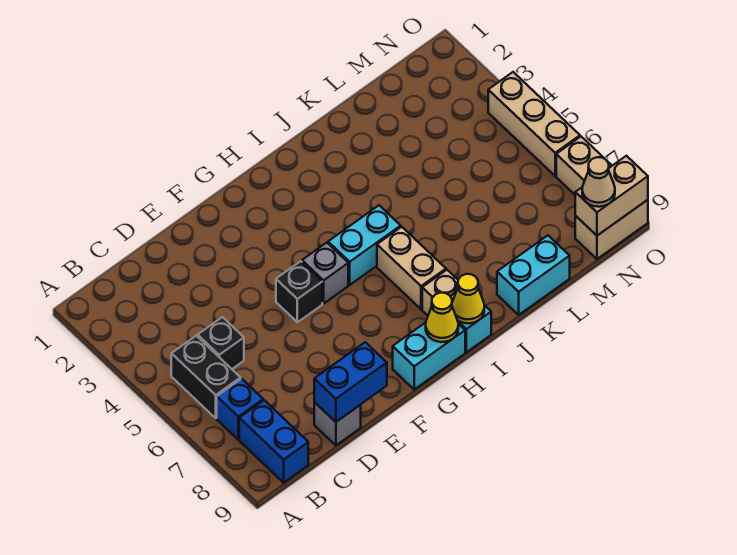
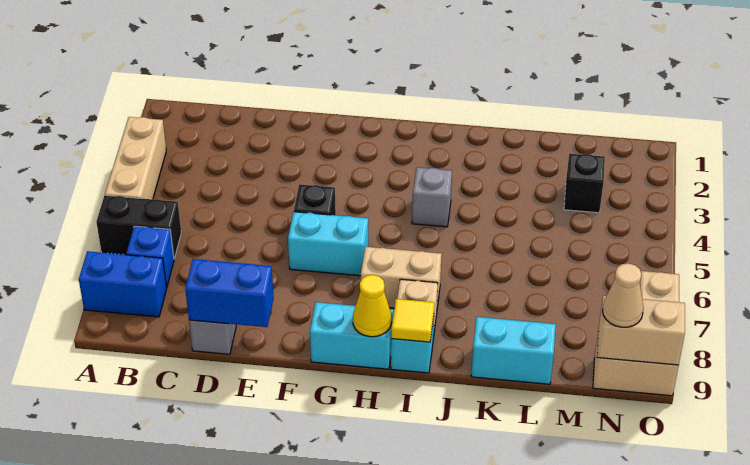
black brick B5:B6 level 1 -> black brick A6:B6 level 1
blue brick B8:B9 level 1 -> blue brick A8:B8 level 1
black brick C5 level 1 -> black brick M3 level 1
grey brick G5 level 1 -> grey brick I4 level 1
cyan brick H5:I5 level 1 -> cyan brick F6:G6 level 1
tan brick I6:I7 level 1 -> tan brick H7:I7 level 1
yellow cone I9 level 2 -> yellow tile I9 level 2
tan brick O4:O6 level 1 -> tan brick A3:A5 level 1

